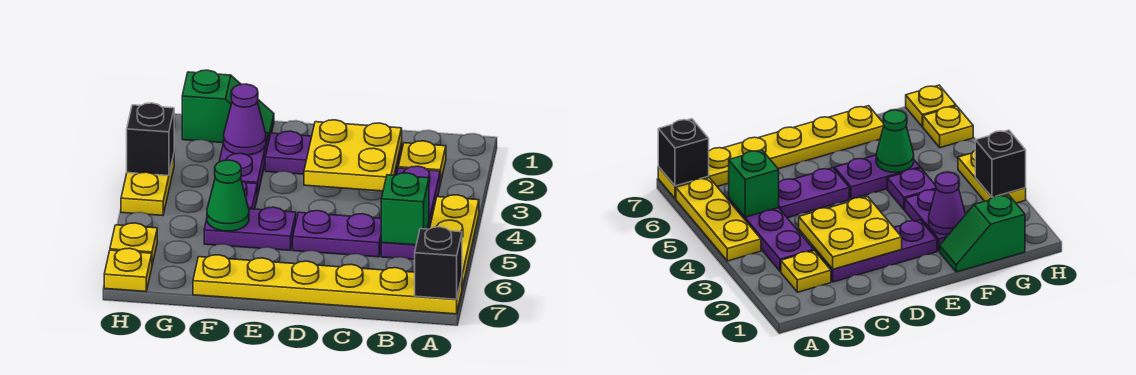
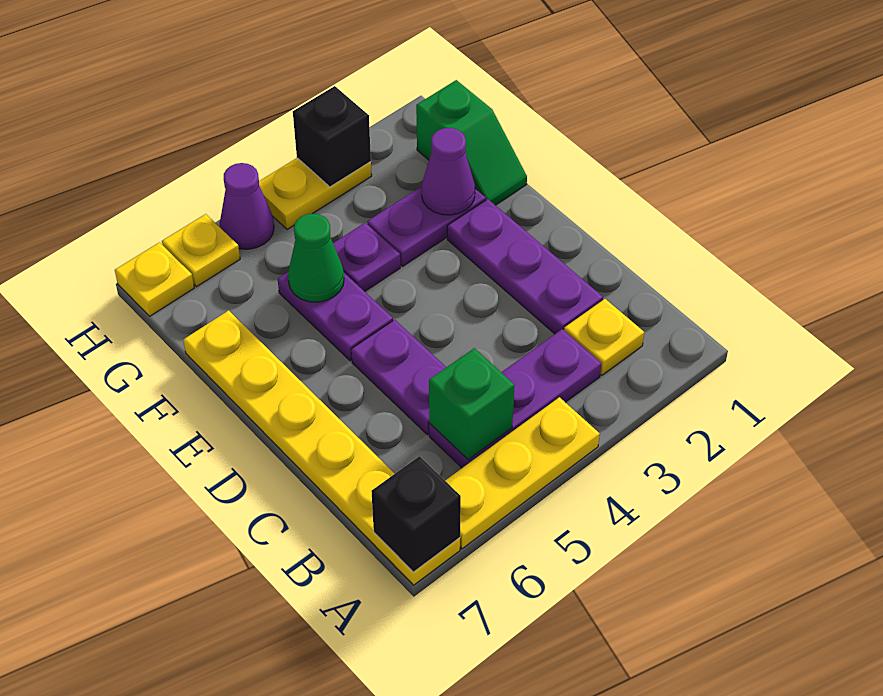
yellow plate C2:D3 level 2 -> none
none -> purple cone H5 level 1

